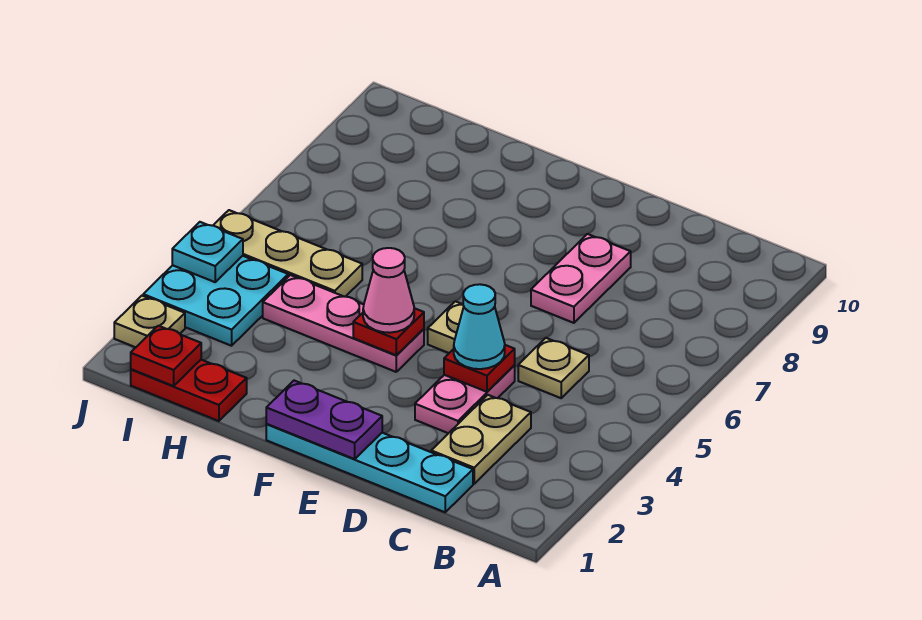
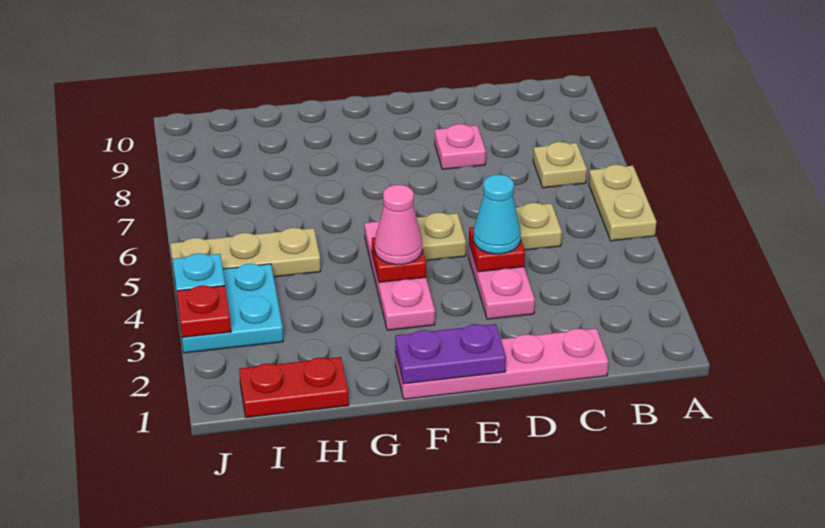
cyan plate C1:F1 level 1 -> pink plate C1:F1 level 1
tan plate C2:C3 level 1 -> tan plate A5:A6 level 1
pink plate D7:D8 level 1 -> pink plate D8 level 1
pink plate F4:H4 level 1 -> pink plate F3:F5 level 1
red plate I1 level 2 -> red plate J3 level 2
tan plate J2 level 1 -> tan plate B7 level 1

